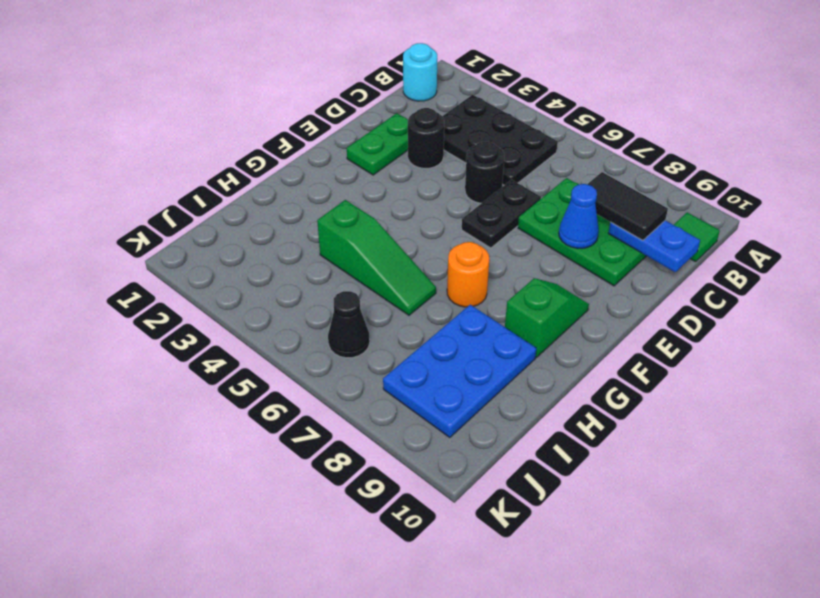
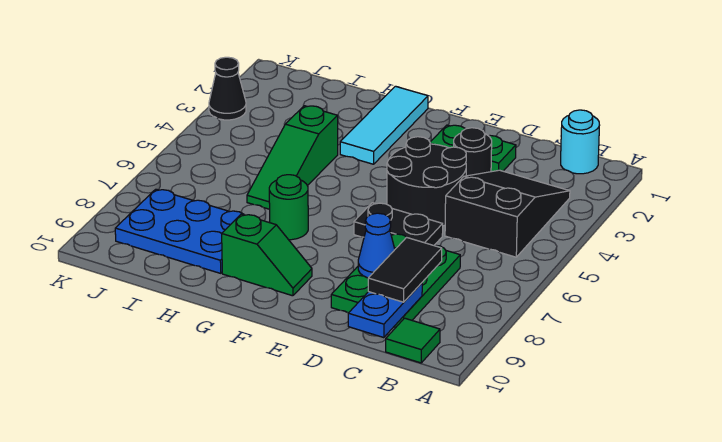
black plate B3:C5 level 1 -> black slope B3:C5 level 1 top 5
black round brick D5 level 1 -> black round brick D4:E5 level 1
none -> cyan tile G1:G3 level 1
orange round brick G7 level 1 -> green round brick G7 level 1
black cone J6 level 1 -> black cone K3 level 1

